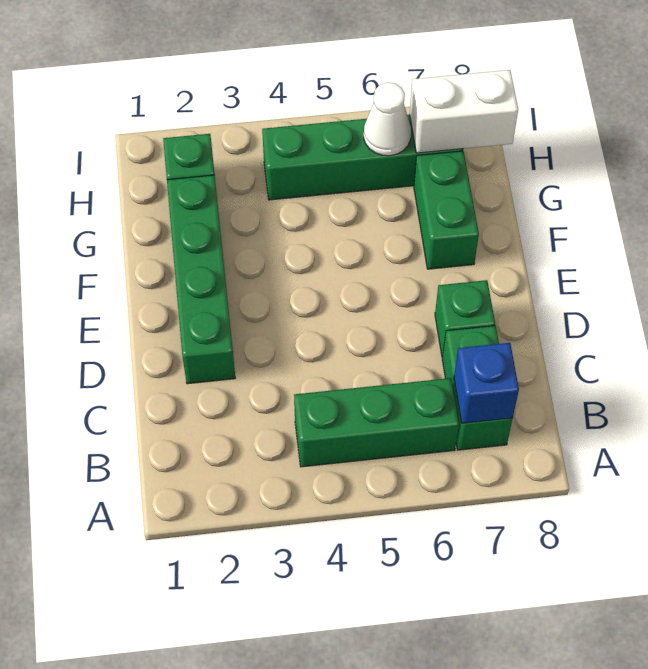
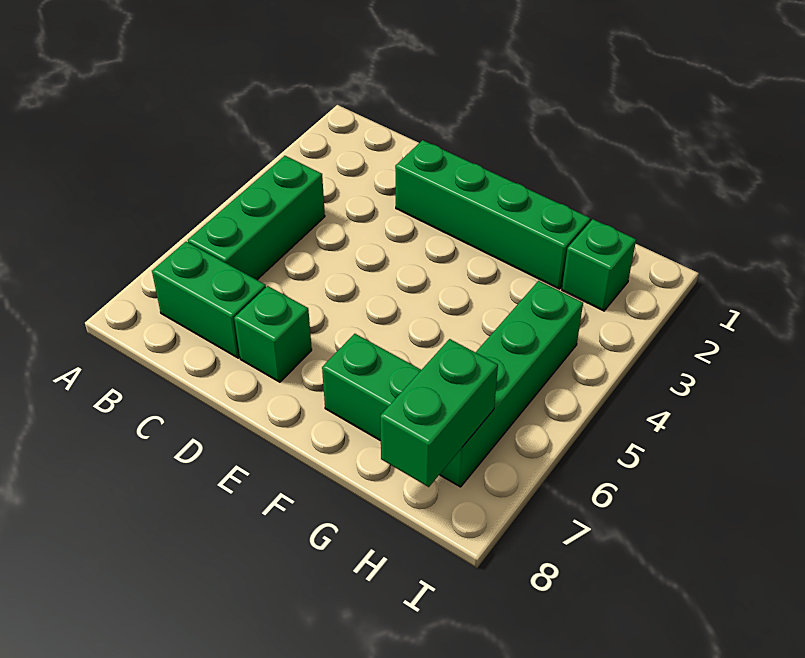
blue brick B7 level 2 -> none
white cone H6 level 2 -> none
white brick H7:H8 level 2 -> green brick H7:H8 level 2

